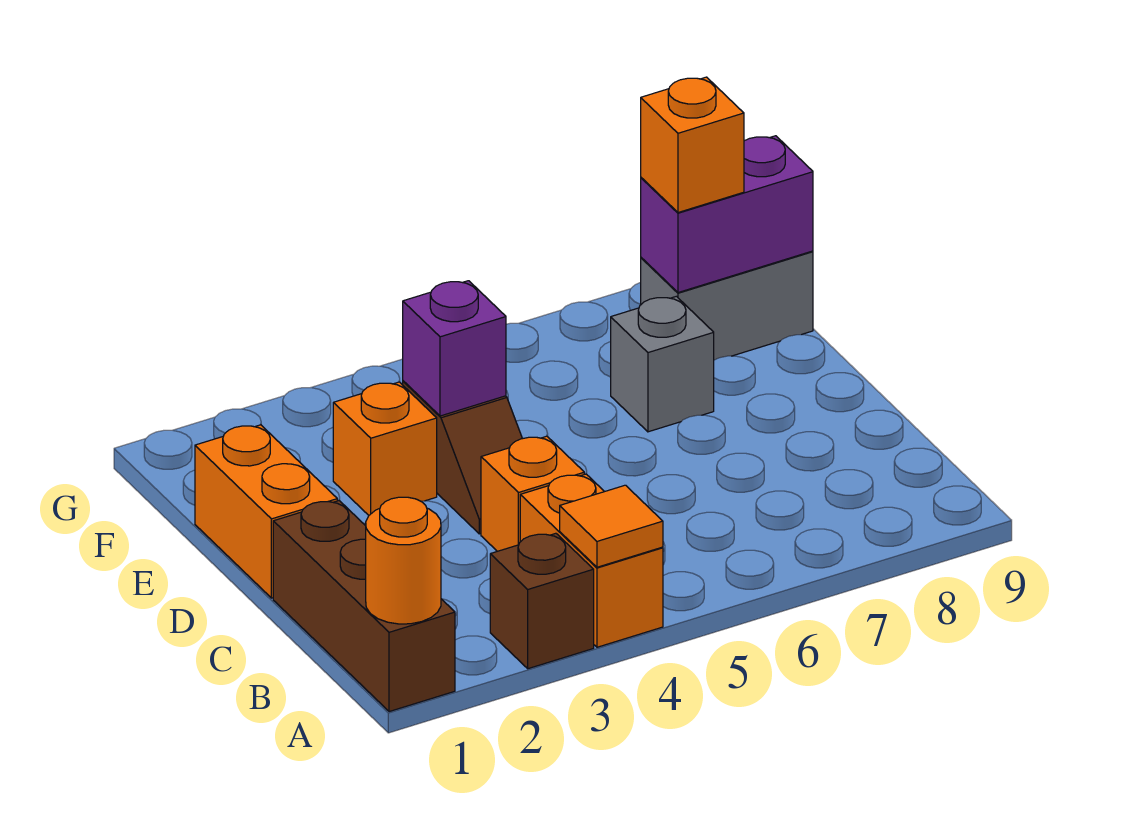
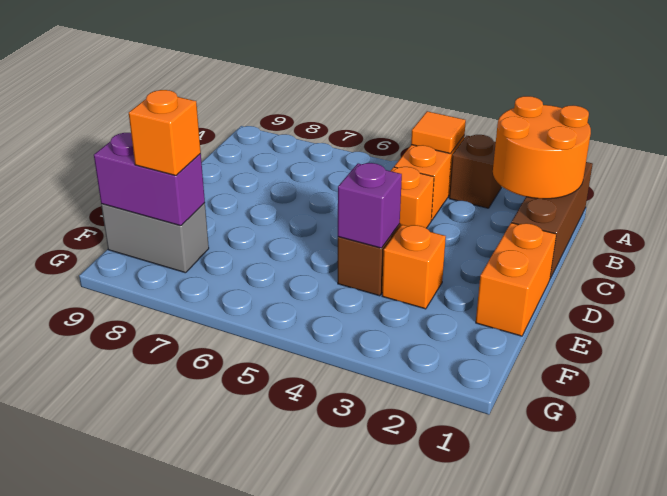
orange round brick A1 level 2 -> orange round brick A1:B2 level 2
grey brick E7 level 1 -> none

